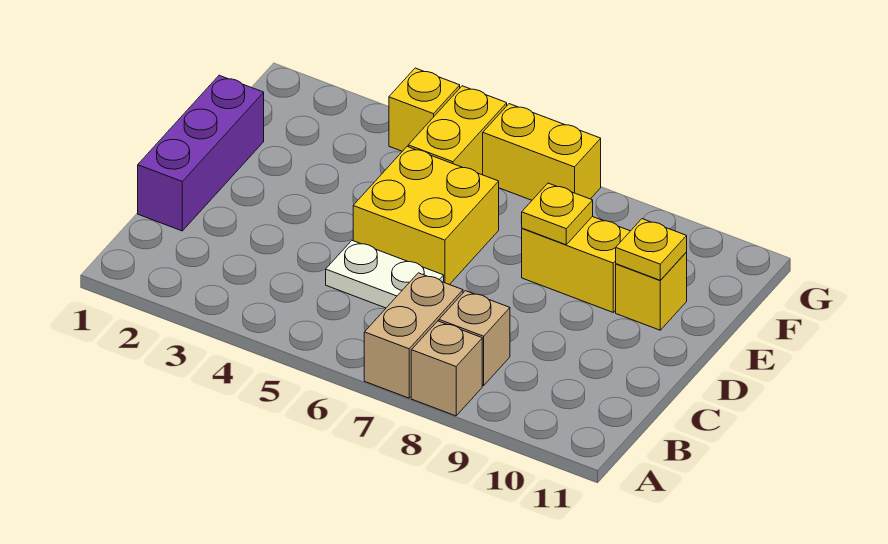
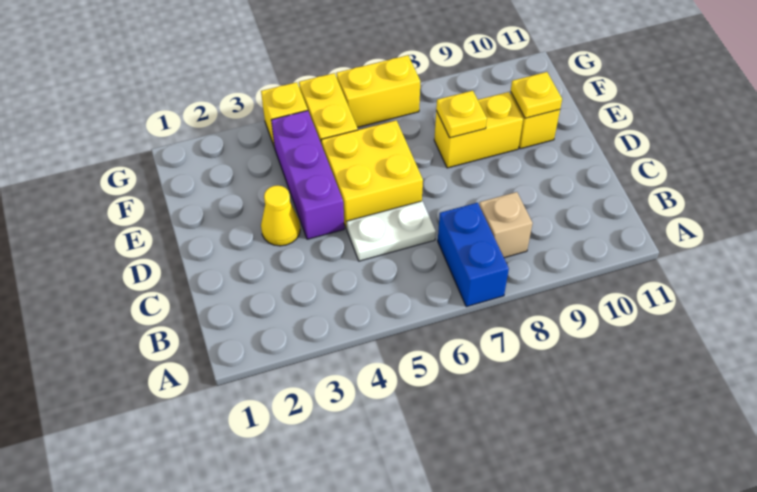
tan brick A7:B7 level 1 -> blue brick A7:B7 level 1
tan brick A8 level 1 -> none
purple brick C1:E1 level 1 -> purple brick D4:F4 level 1
none -> yellow cone D3 level 1

